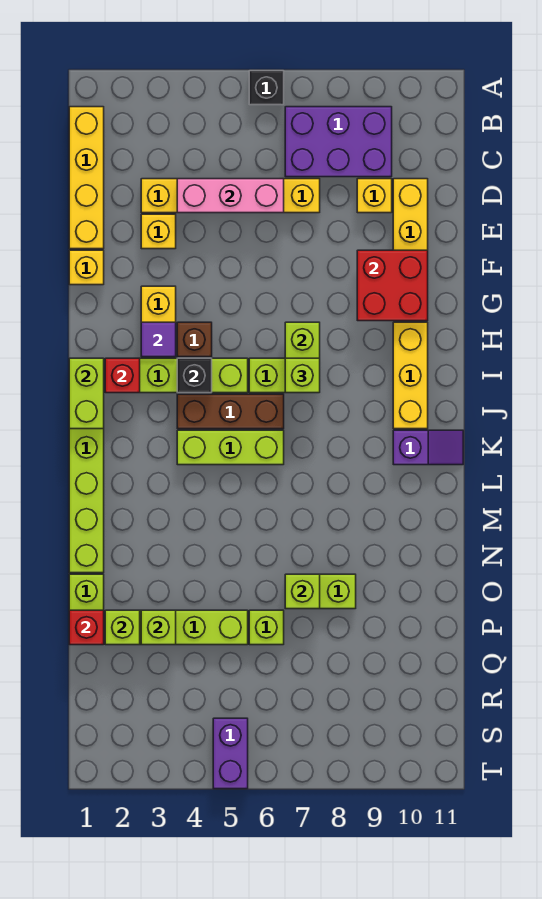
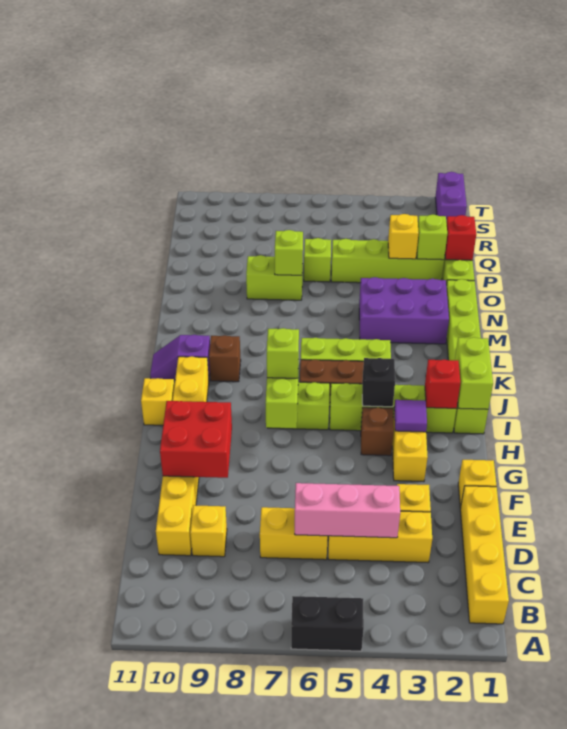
black brick A6 level 1 -> black brick A5:A6 level 1
purple brick B7:C9 level 1 -> purple brick M2:N4 level 1
none -> yellow brick I11 level 1
none -> brown brick K9 level 1
lime brick P3 level 2 -> yellow brick P3 level 2
purple brick S5:T5 level 1 -> purple brick S1:T1 level 1

